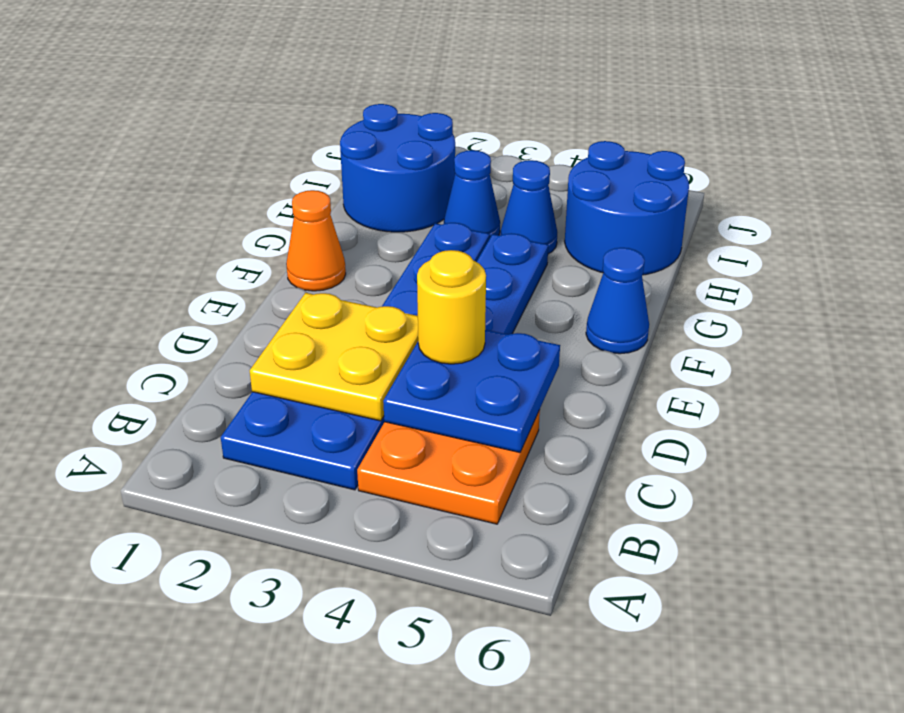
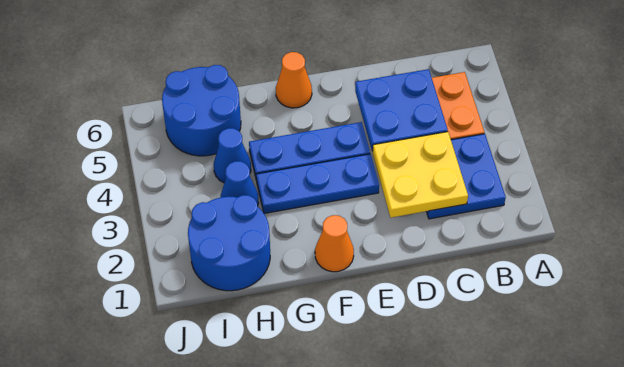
yellow round brick D4 level 3 -> none
blue cone F6 level 1 -> orange cone F6 level 1

